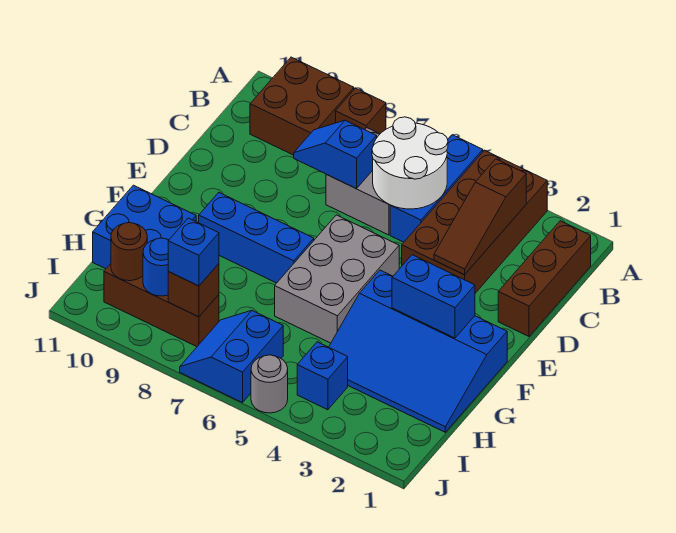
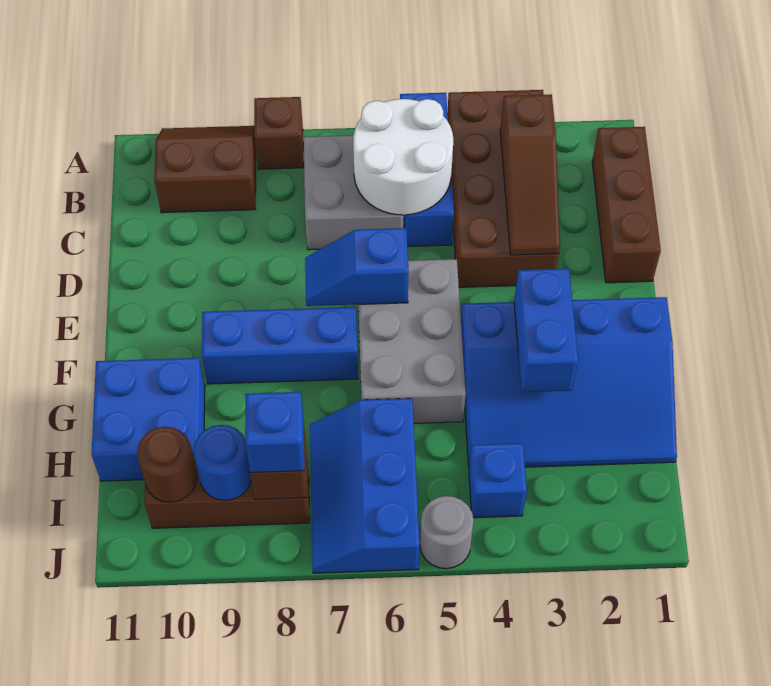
brown brick A9:B10 level 1 -> brown slope A9:B10 level 1 top B
blue slope C7:C8 level 2 top 7 -> blue slope E6:E7 level 2 top 6
blue brick F2:F3 level 2 -> blue brick F3:G3 level 2
blue slope I6:J7 level 1 top 6 -> blue slope H6:J7 level 1 top 6

